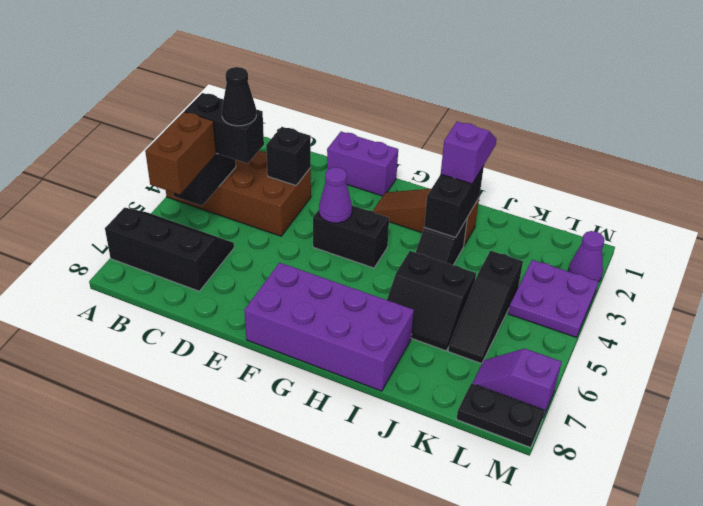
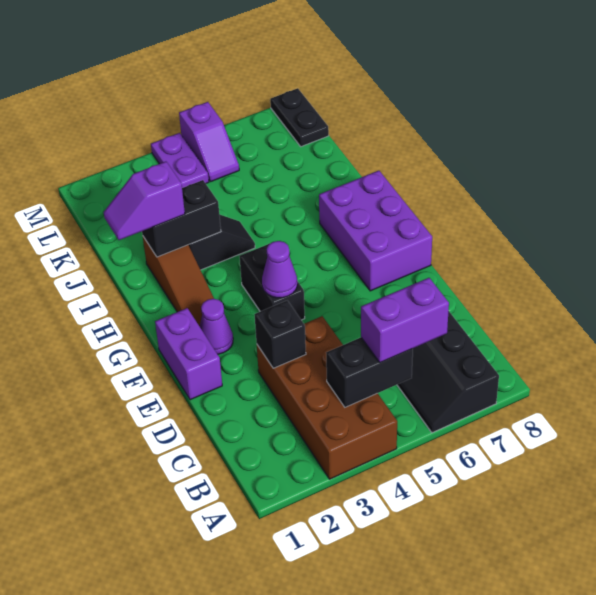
black brick B4:C4 level 3 -> none
brown brick B5:B6 level 3 -> purple brick B5:B6 level 3
black cone C4 level 4 -> none
purple brick F7:I8 level 1 -> purple brick F7:H8 level 1
black slope I5:J6 level 1 top 5 -> none
black slope K4:K6 level 1 top 4 -> none
purple plate L3:M4 level 1 -> purple plate L4:M4 level 1
purple slope L7:M7 level 1 top M -> purple slope L5:M5 level 1 top M
purple cone M2 level 1 -> purple cone F2 level 1

